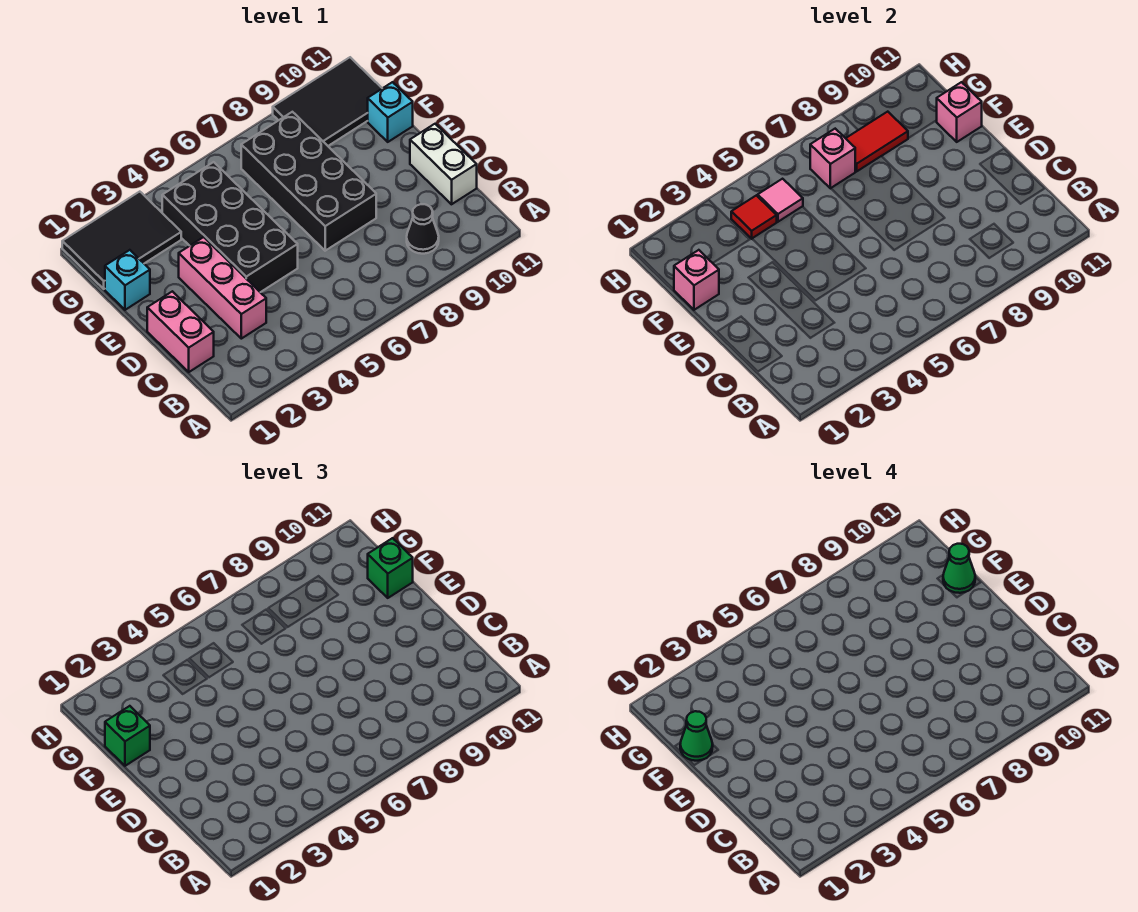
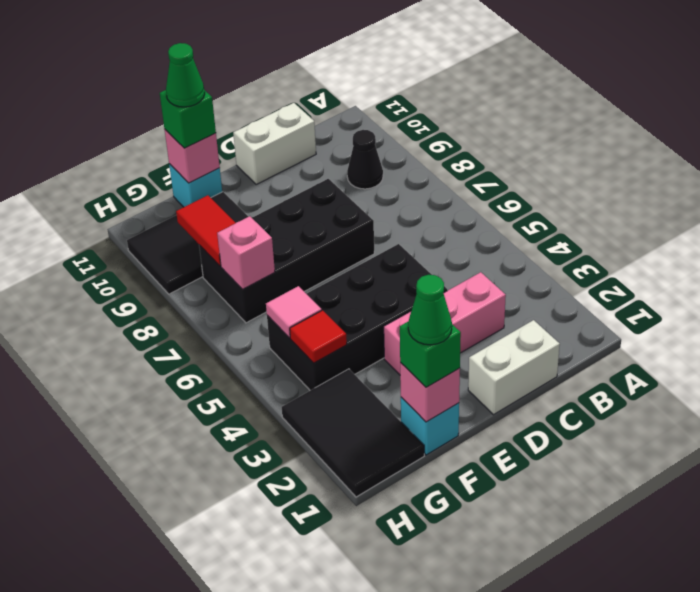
pink brick C1:D1 level 1 -> white brick C1:D1 level 1
black tile G9:H11 level 1 -> black tile F9:H10 level 1

